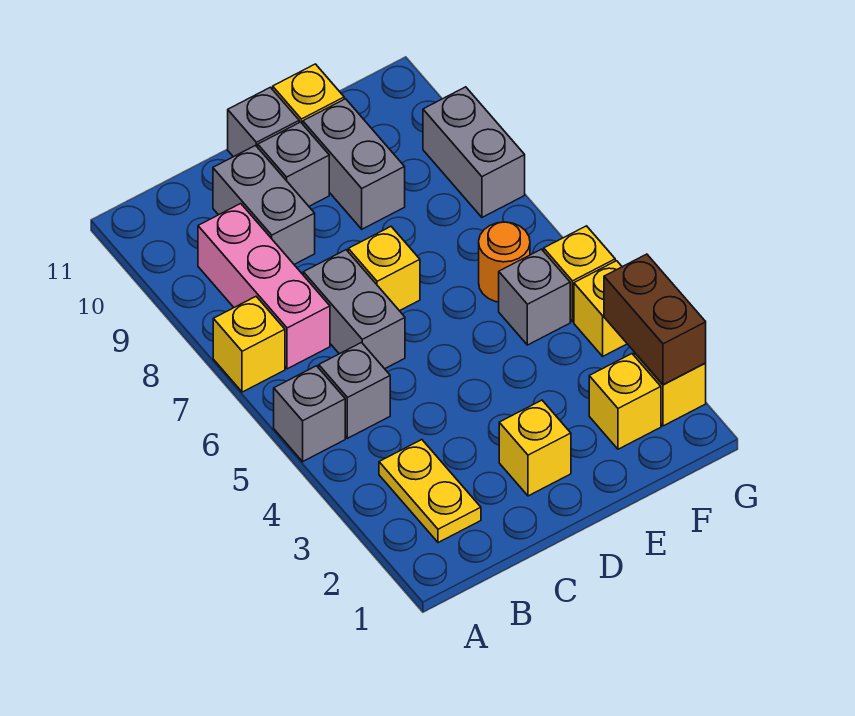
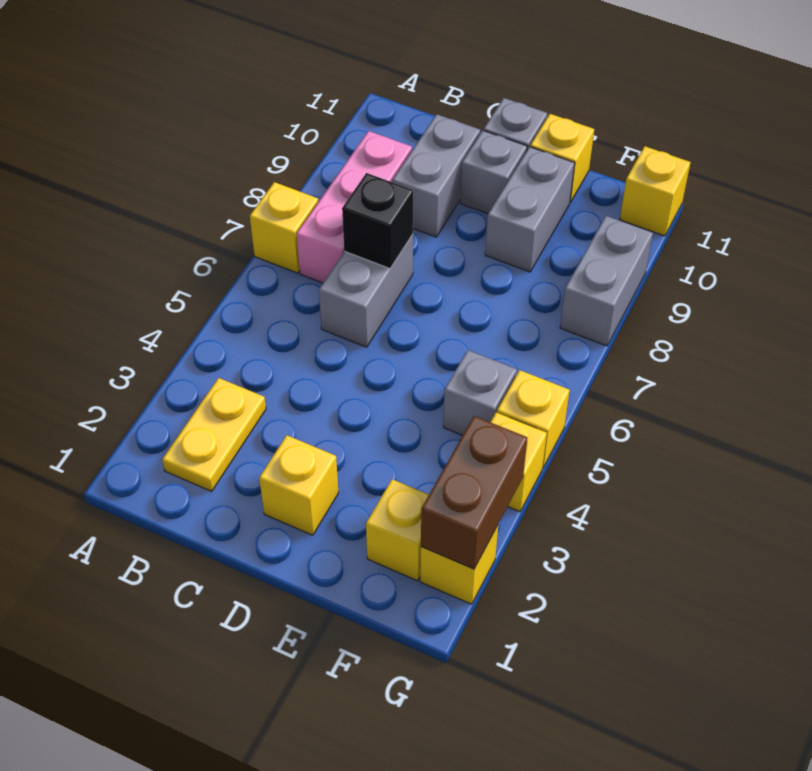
grey brick A5 level 1 -> none
grey brick B5 level 1 -> none
none -> black brick C7 level 2
yellow brick D7 level 1 -> yellow brick G11 level 1
orange round brick F6 level 1 -> none

